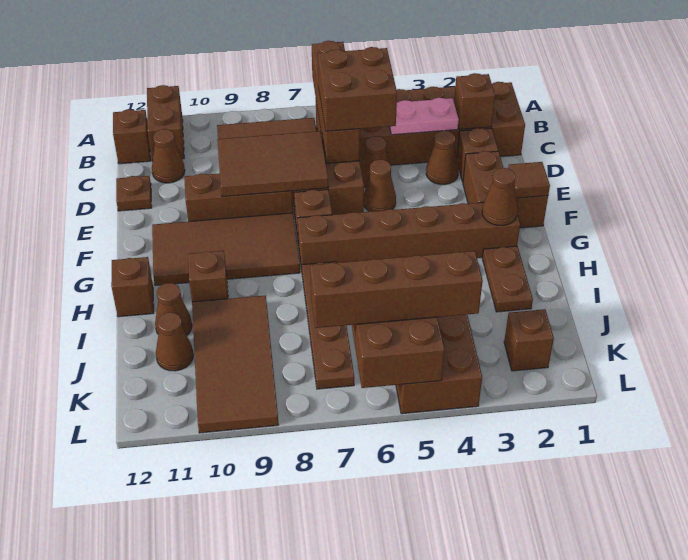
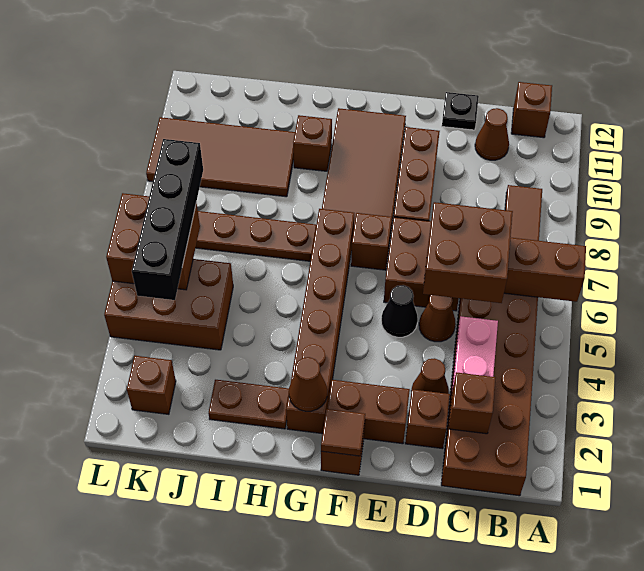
brown brick A11:B11 level 1 -> none
brown tile D7:E9 level 2 -> none
brown plate D12 level 1 -> black plate D12 level 1
brown cone E5 level 1 -> black cone E5 level 1
brown brick H12 level 1 -> none
brown cone I11 level 1 -> none
brown cone J11 level 1 -> none
brown brick K4:K7 level 3 -> black brick K4:K7 level 3

